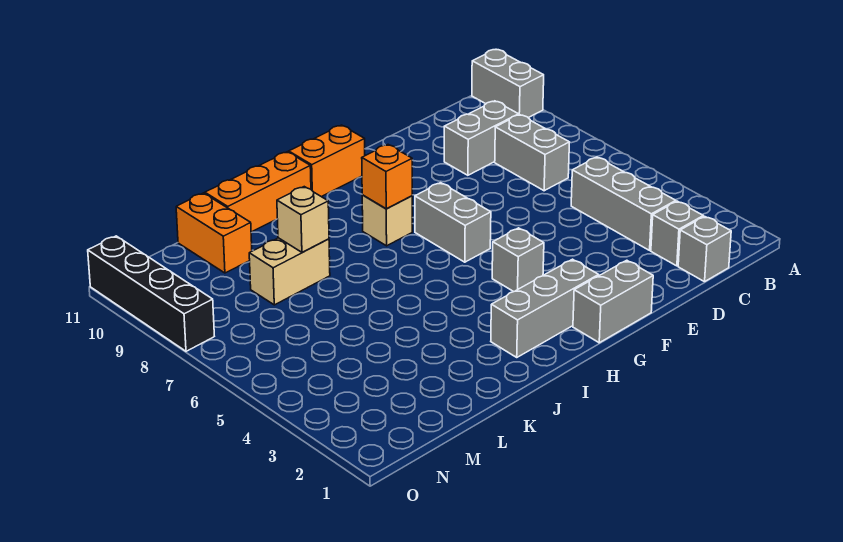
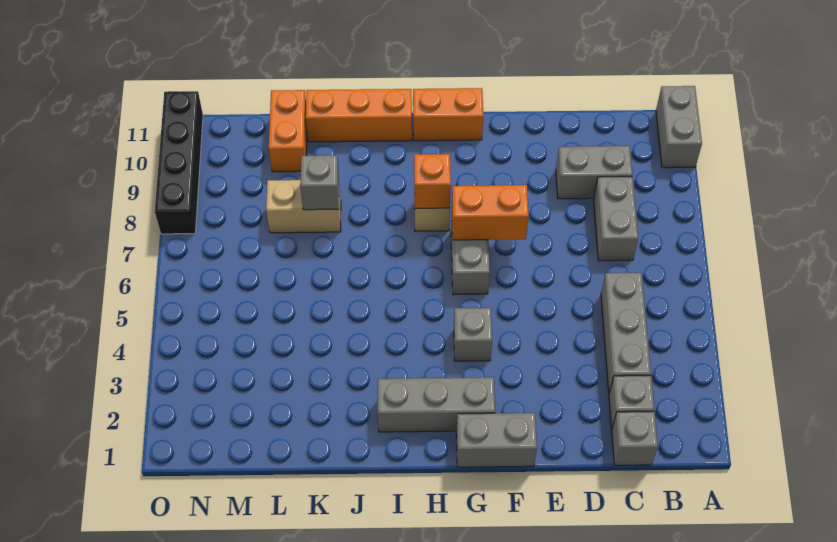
none -> orange brick F7:G7 level 2
tan brick K8 level 2 -> grey brick K8 level 2

